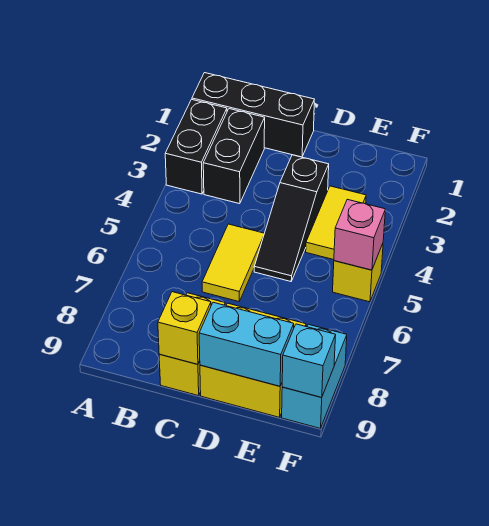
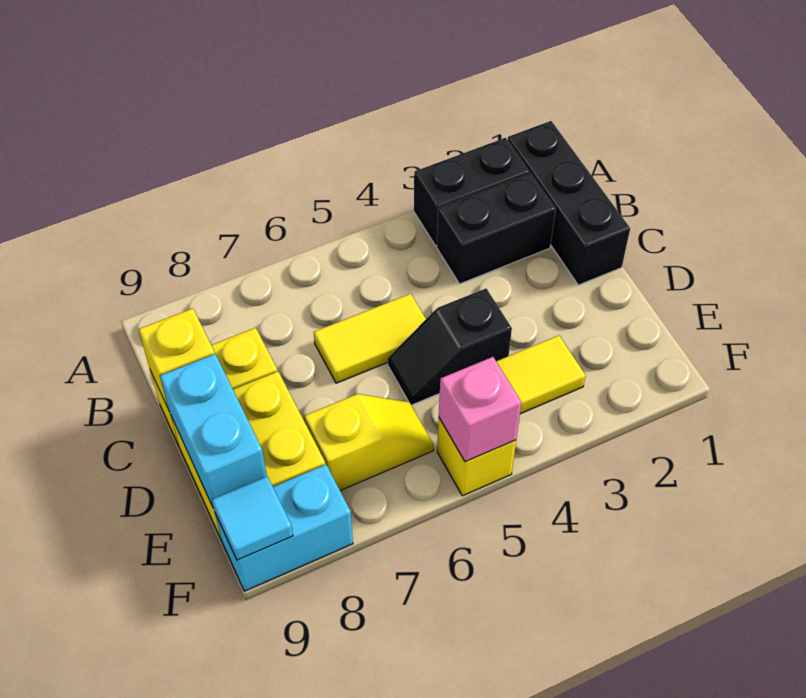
black slope D3:D5 level 1 top 3 -> black slope D4:D5 level 1 top 4
none -> yellow slope E6:E7 level 1 top 7
cyan brick F9 level 2 -> cyan tile F9 level 2

